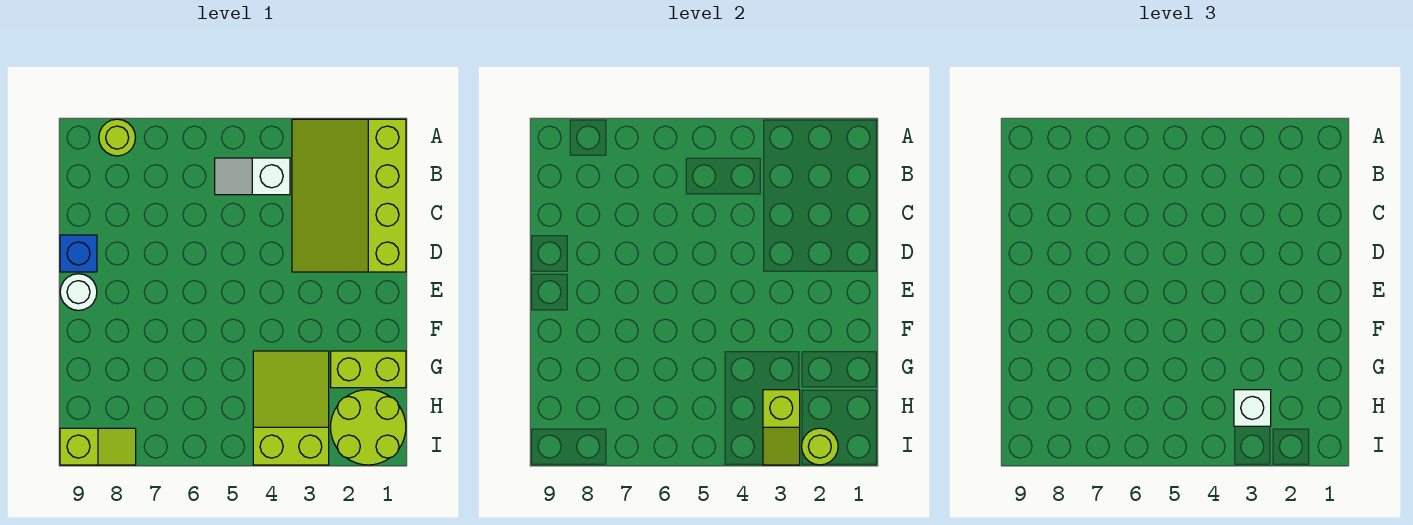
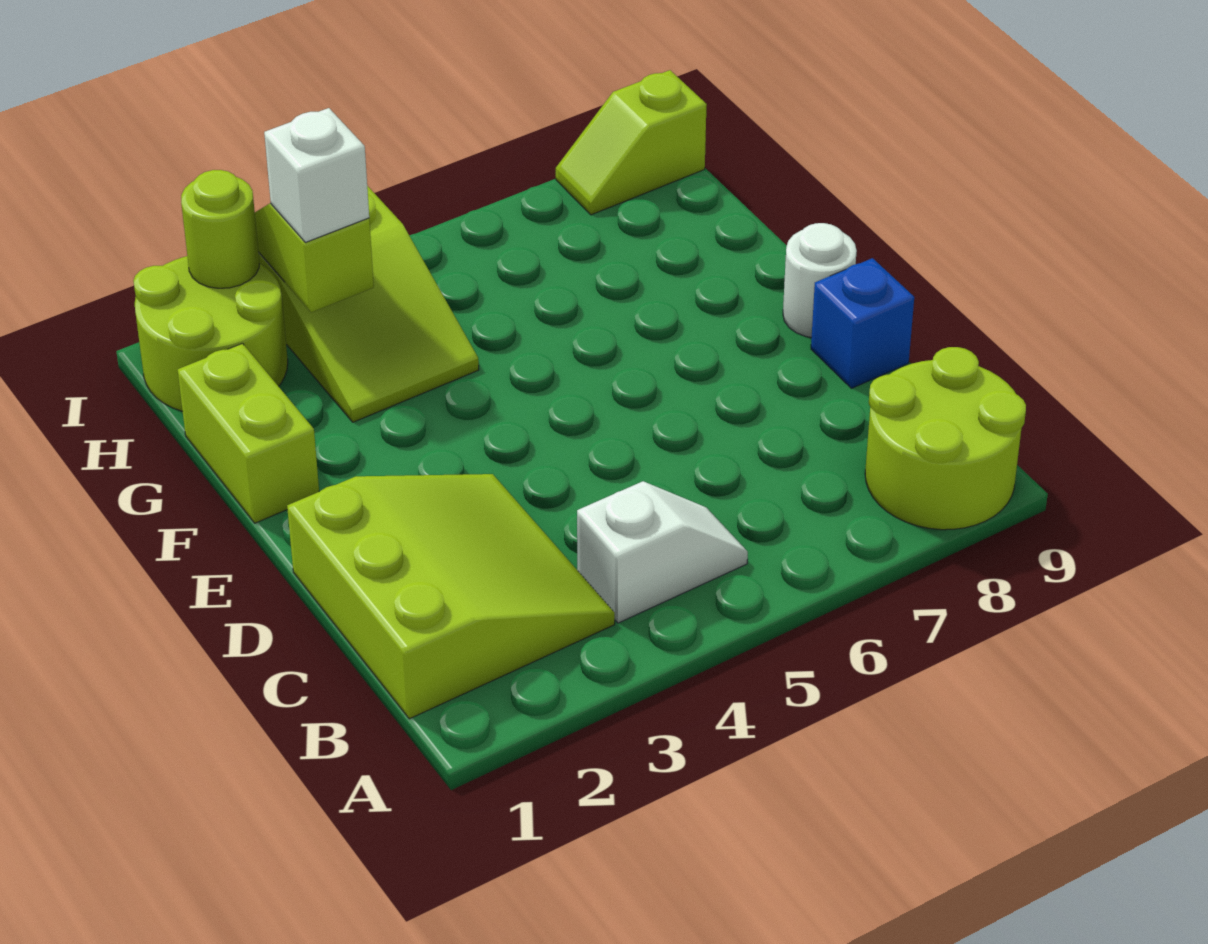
lime slope A1:D3 level 1 top 1 -> lime slope B1:D3 level 1 top 1
lime round brick A8 level 1 -> lime round brick A8:B9 level 1
lime brick G1:G2 level 1 -> lime brick F1:G1 level 1

